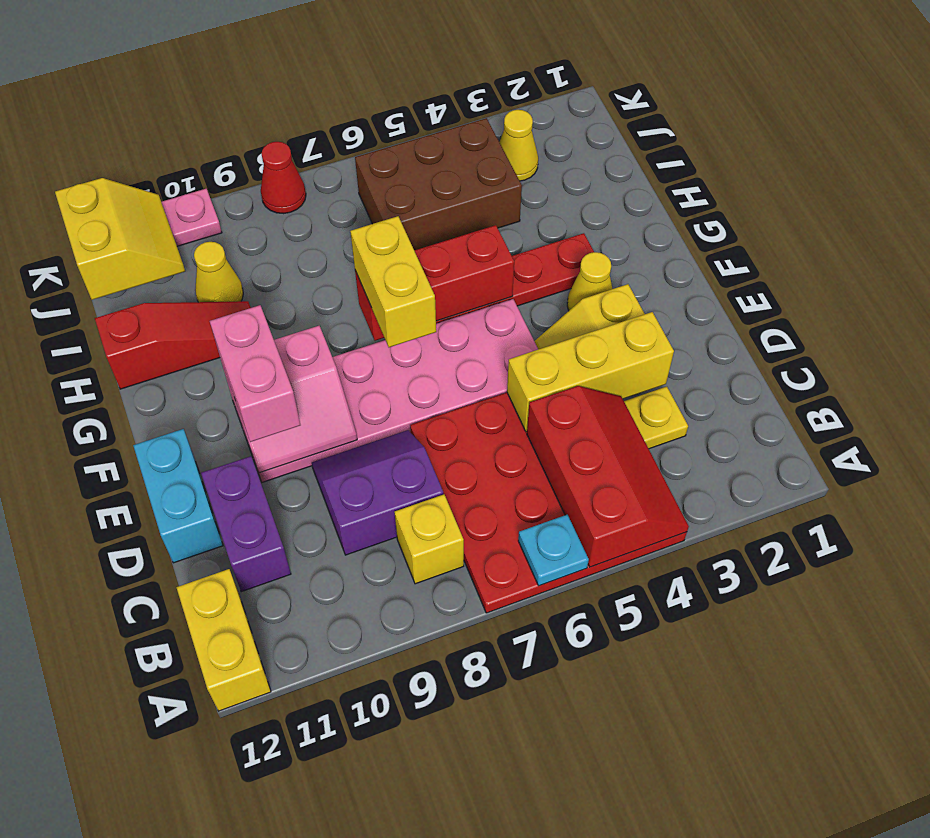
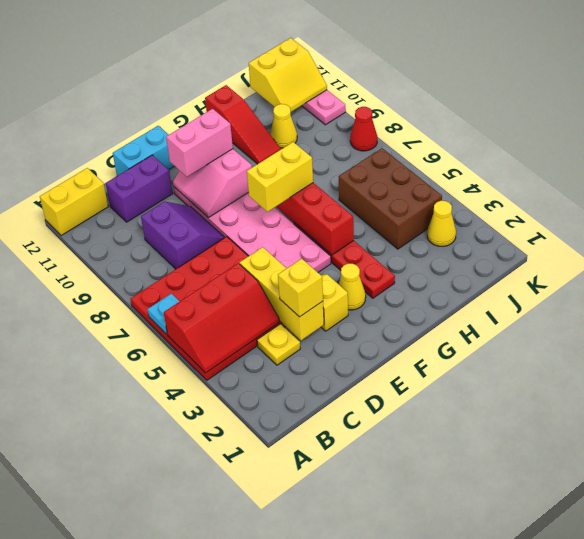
yellow brick B8 level 1 -> yellow brick D3 level 3

